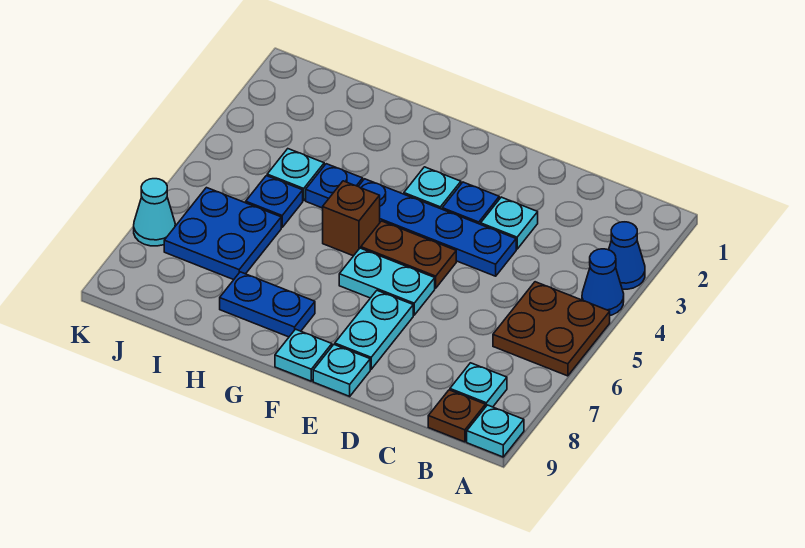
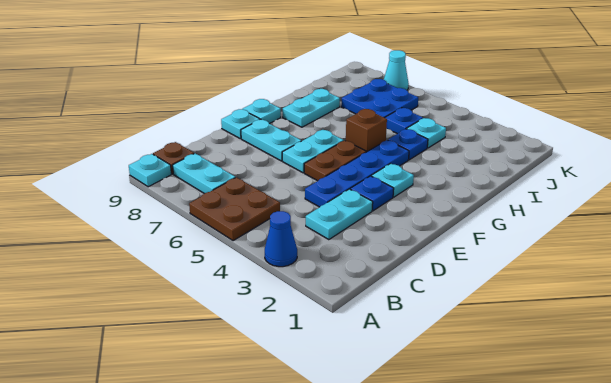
blue cone A4 level 1 -> none
cyan plate B8 level 1 -> cyan plate B7:B8 level 1
cyan plate D3 level 1 -> cyan plate C3:D3 level 1
blue plate G8:H8 level 1 -> cyan plate G8:H8 level 1

